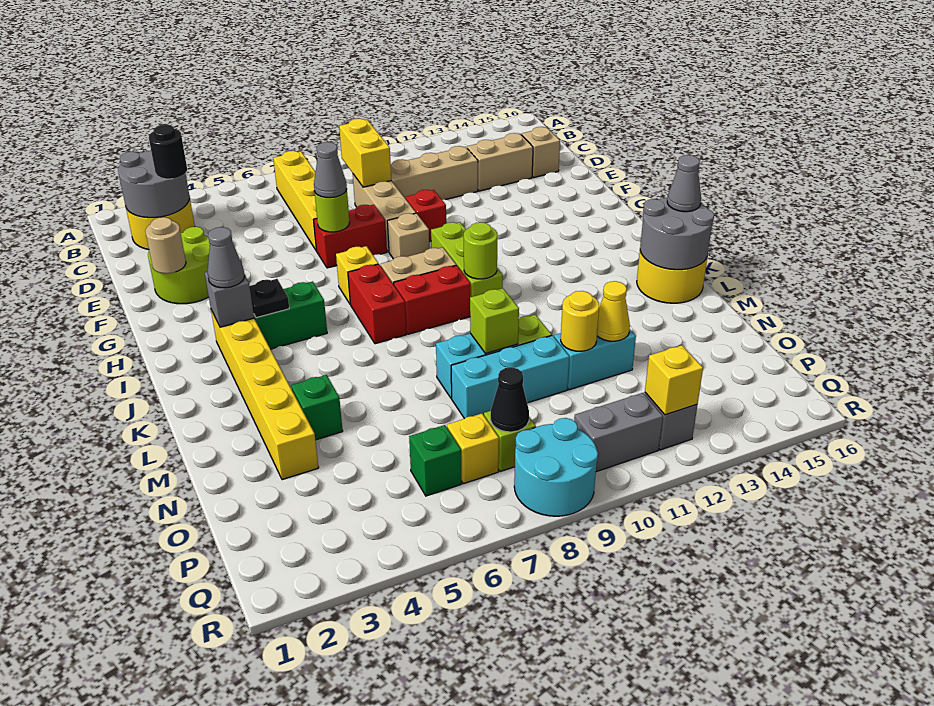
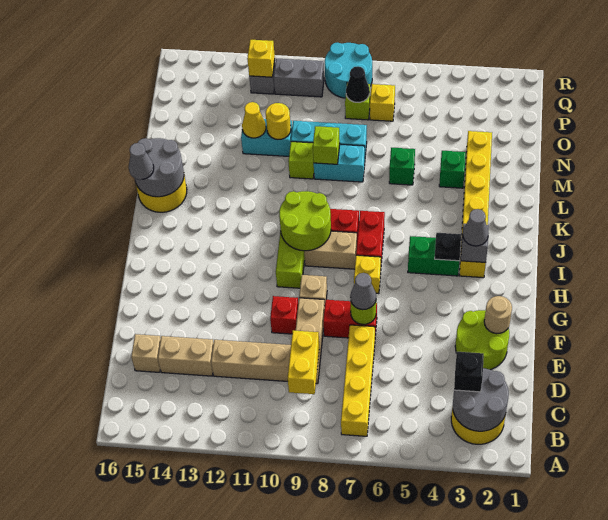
black round brick C3 level 3 -> black brick C3 level 3
lime round brick J10 level 2 -> lime round brick I9:J10 level 2
green brick P6 level 1 -> green brick M6 level 1

